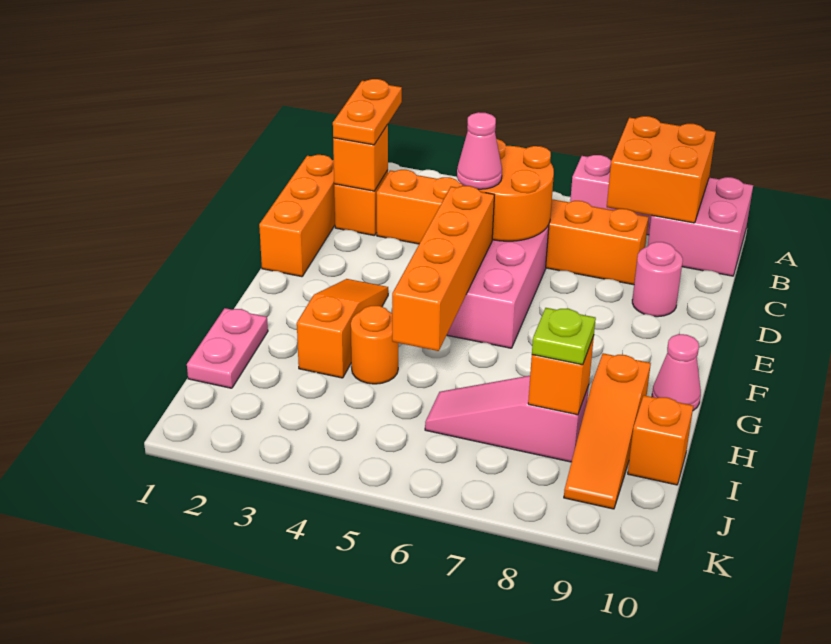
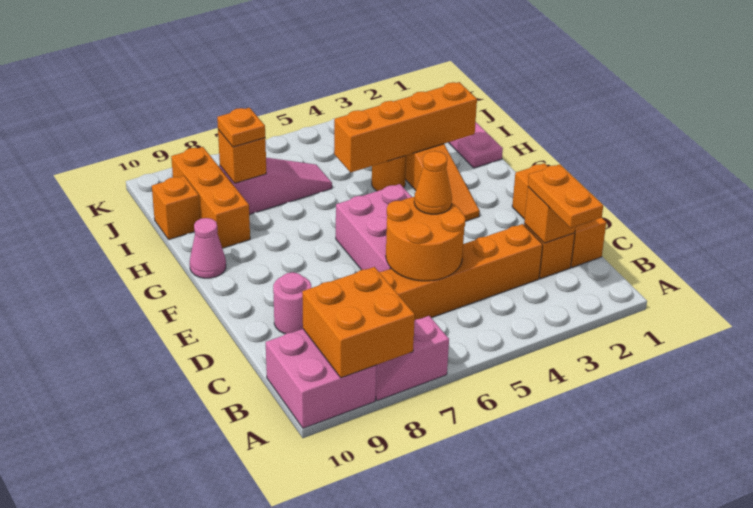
pink cone D5 level 3 -> orange cone D5 level 3
orange brick E5:H5 level 2 -> orange brick H2:H5 level 2
orange slope H9:J9 level 1 top H -> orange brick H9:J9 level 1
lime plate I8 level 3 -> orange plate I8 level 3

